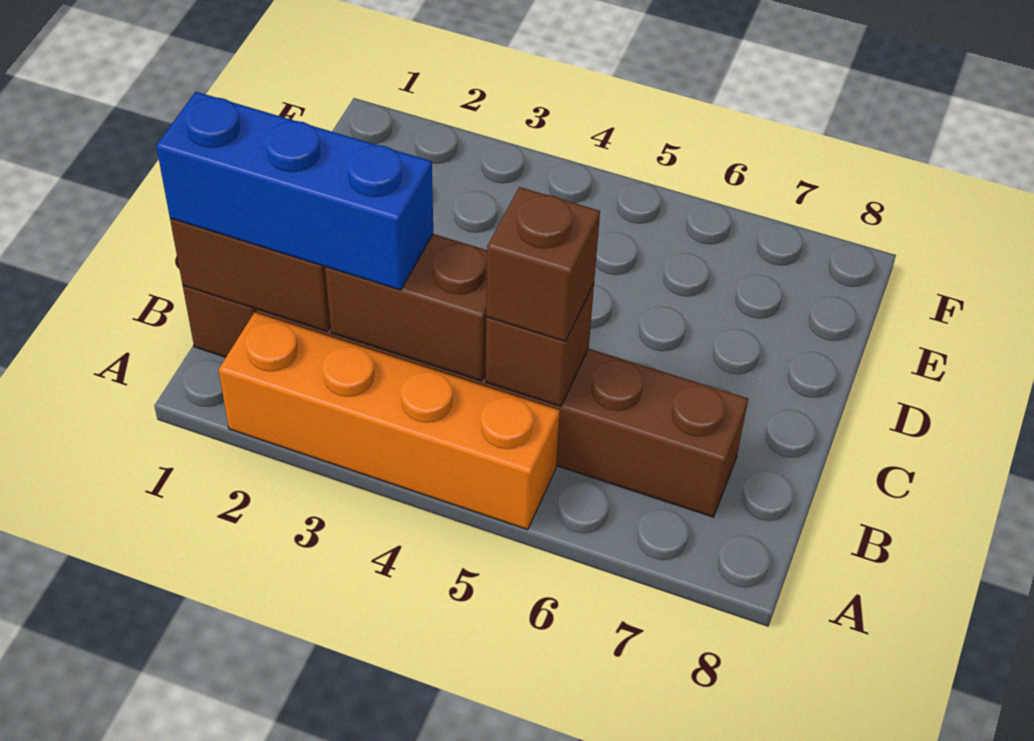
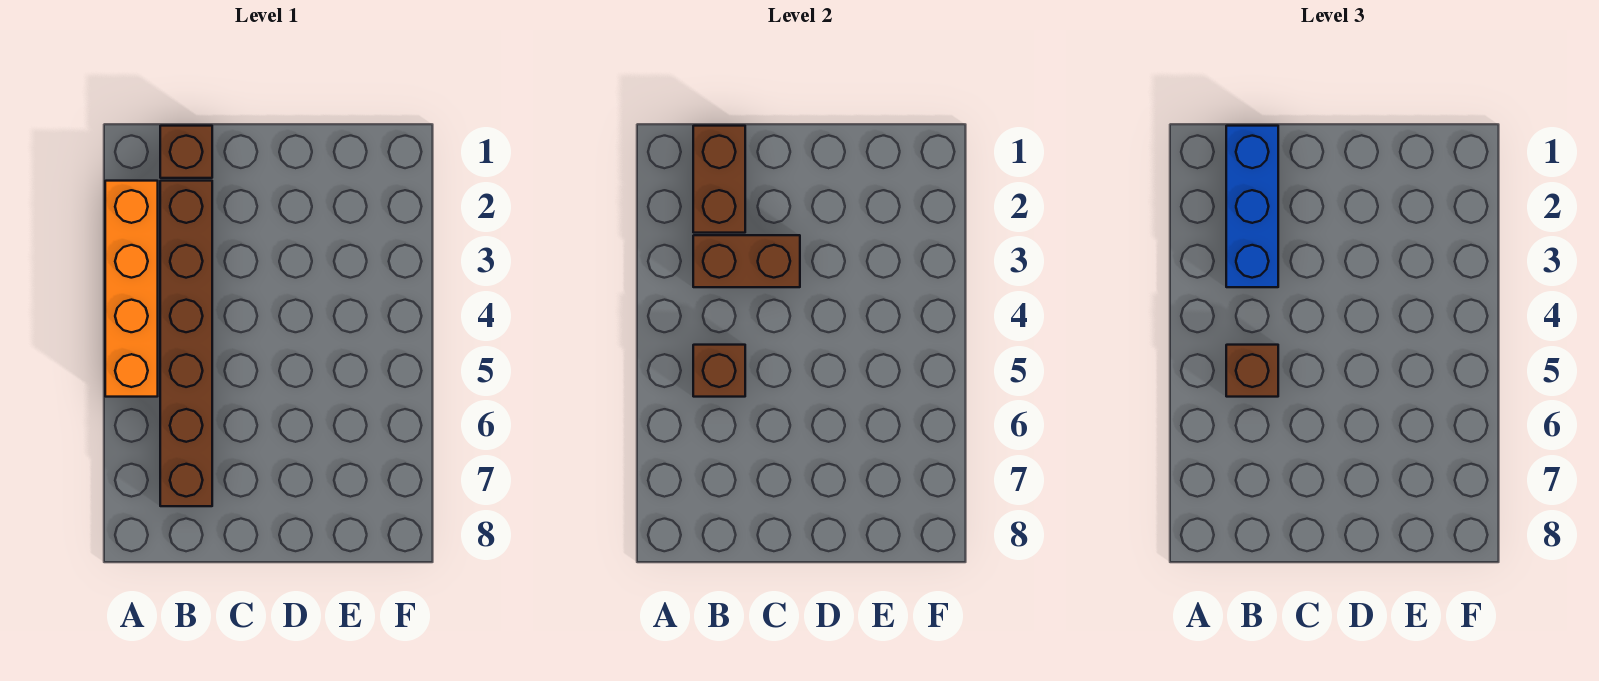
brown brick B3:B4 level 2 -> brown brick B3:C3 level 2

